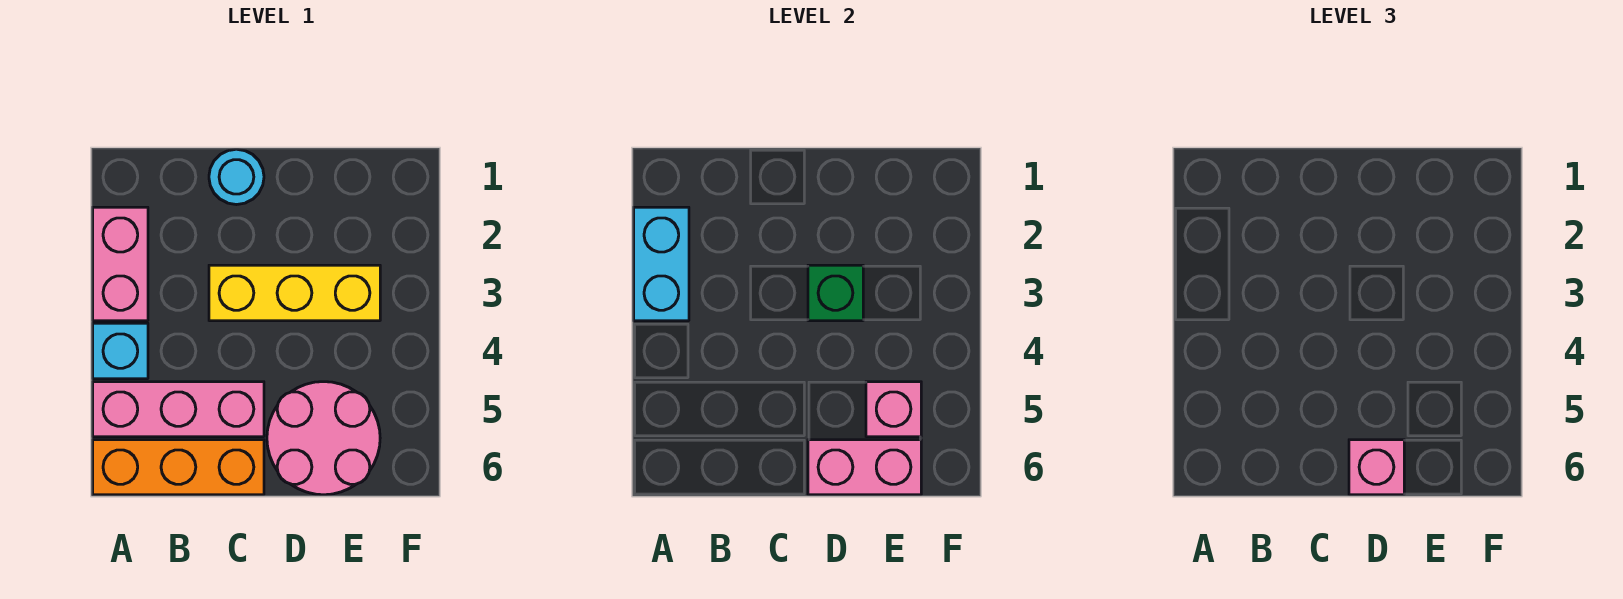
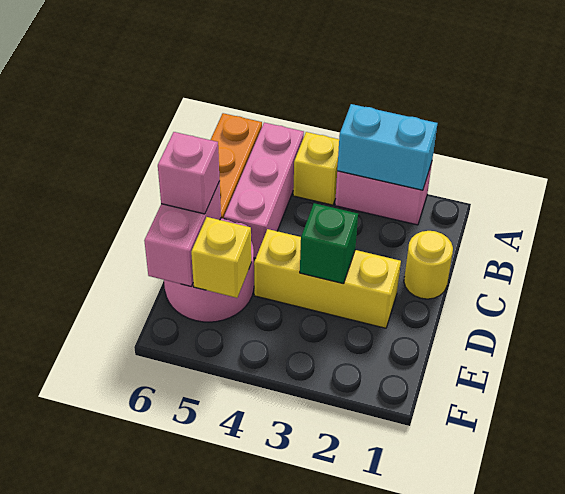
cyan brick A4 level 1 -> yellow brick A4 level 1
cyan round brick C1 level 1 -> yellow round brick C1 level 1
yellow brick C3:E3 level 1 -> yellow brick D2:D4 level 1
pink brick E5 level 2 -> yellow brick E5 level 2

